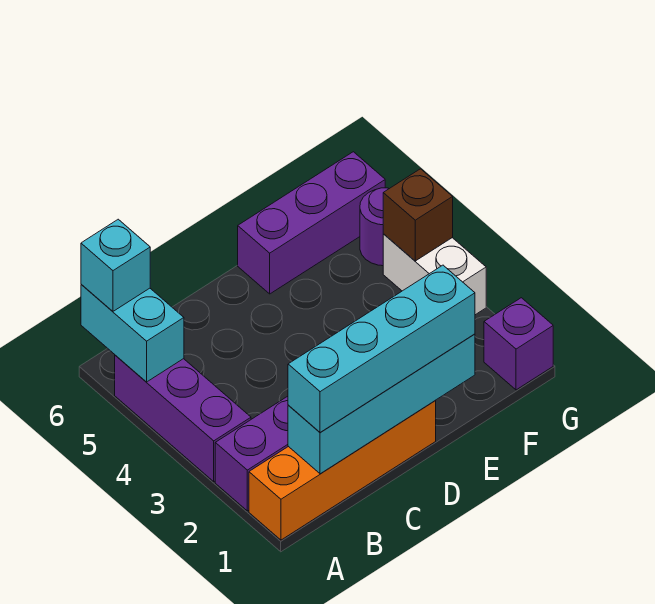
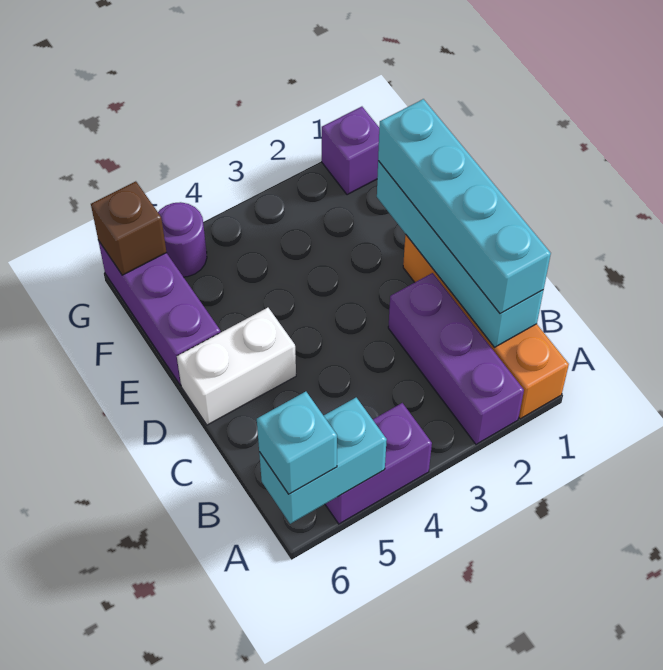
purple brick A3:A5 level 1 -> purple brick A4:A5 level 1
white brick G3:G4 level 1 -> white brick D5:D6 level 1
brown brick G4 level 2 -> brown brick G6 level 2

